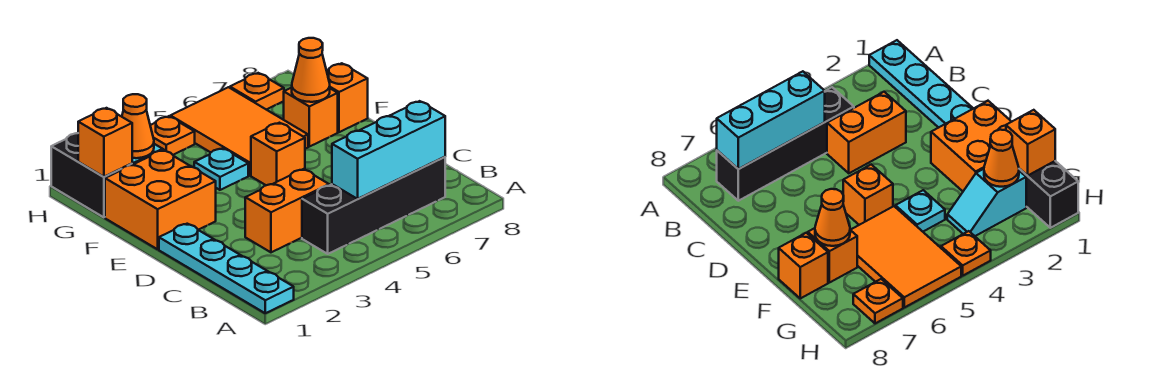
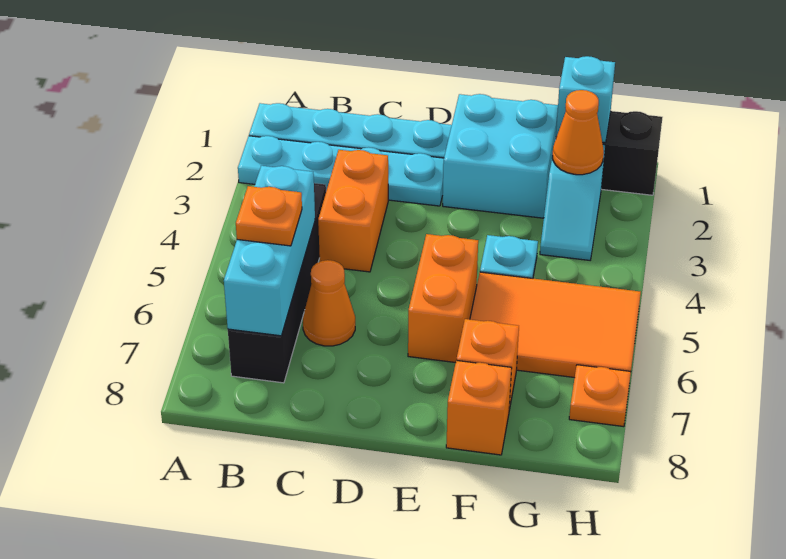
none -> cyan plate A2:D2 level 1
orange brick E1:F2 level 1 -> cyan brick E1:F2 level 1
orange brick E5 level 1 -> orange brick E5:E6 level 1
orange cone F7 level 2 -> orange cone C6 level 1
orange brick G1 level 2 -> cyan brick G1 level 2
orange plate H4 level 1 -> orange plate B6 level 3

